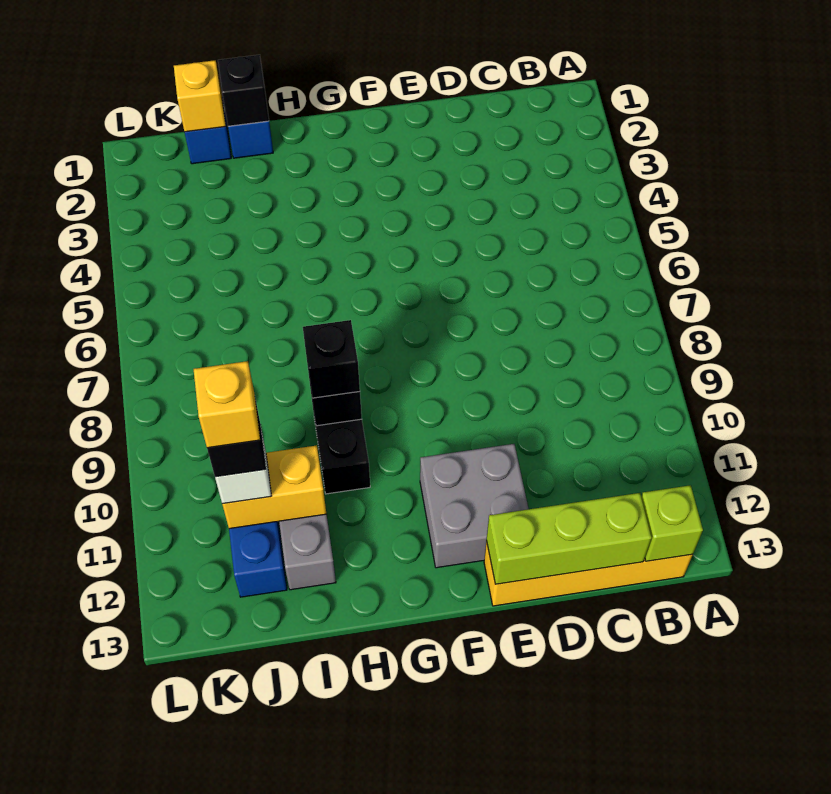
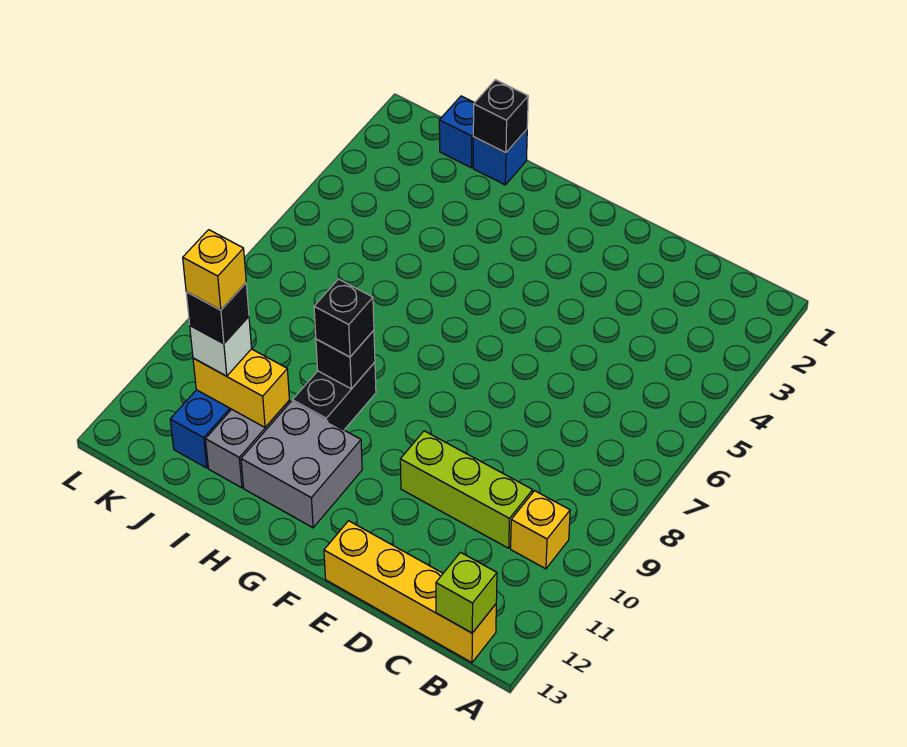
lime brick C13:E13 level 2 -> lime brick C10:E10 level 1
grey brick E11:F12 level 1 -> grey brick G11:H12 level 1
yellow brick J1 level 2 -> yellow brick B10 level 1

